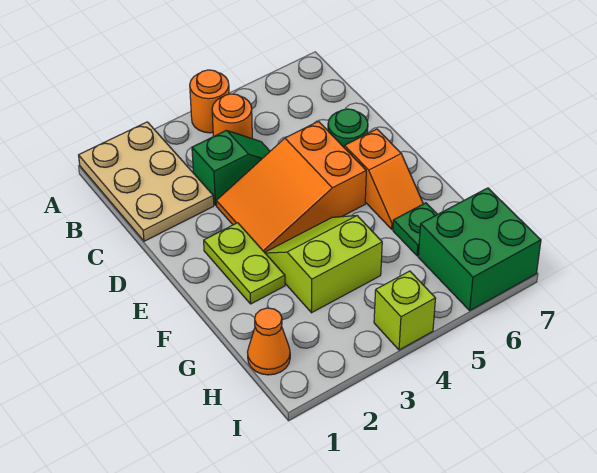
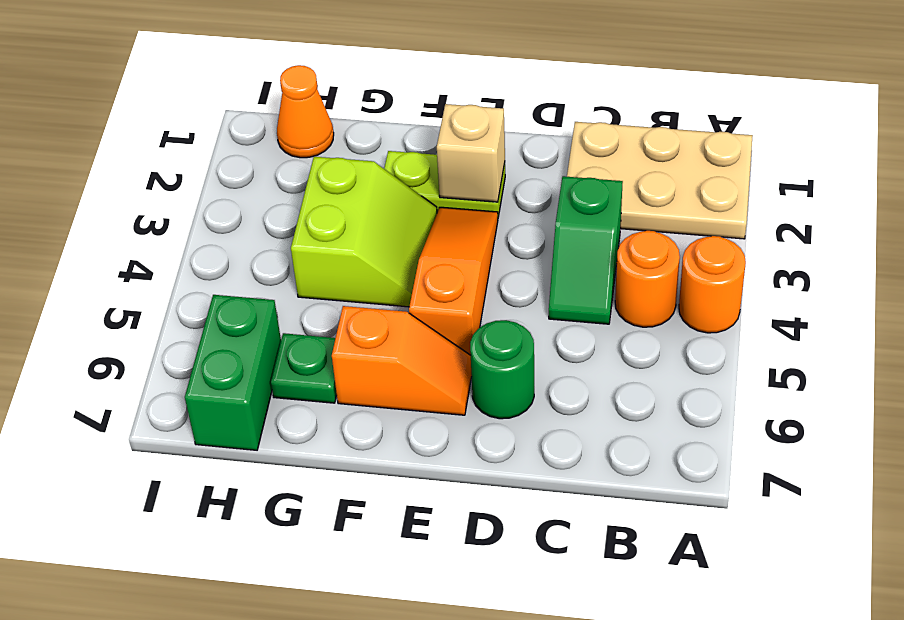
orange slope D3:E5 level 1 top 5 -> orange slope E3:E5 level 1 top 5
none -> tan brick E2 level 2
orange slope E6:F6 level 1 top E -> orange slope E6:F6 level 1 top F
green brick H6:I7 level 1 -> green brick H6:H7 level 1
lime brick I4 level 1 -> none

